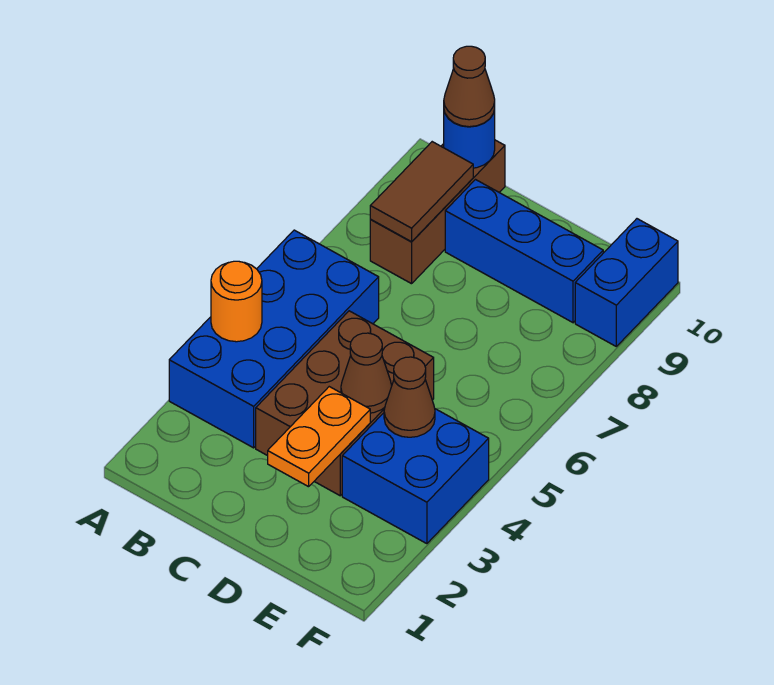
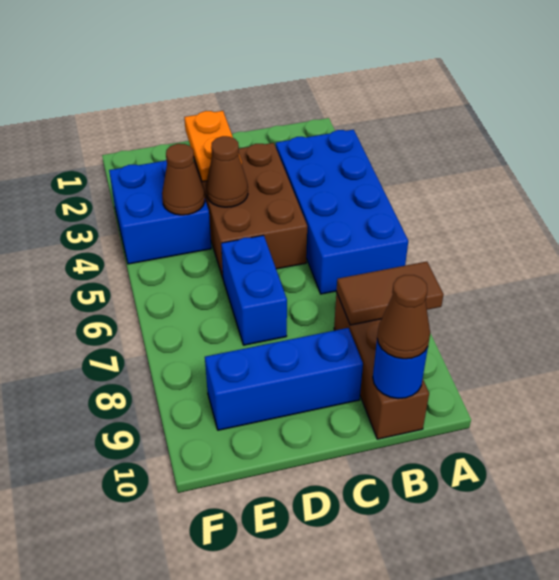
orange round brick A4 level 2 -> none
brown tile B8:B9 level 2 -> brown tile A8:B8 level 2
blue brick F9:F10 level 1 -> blue brick D6:D7 level 1

